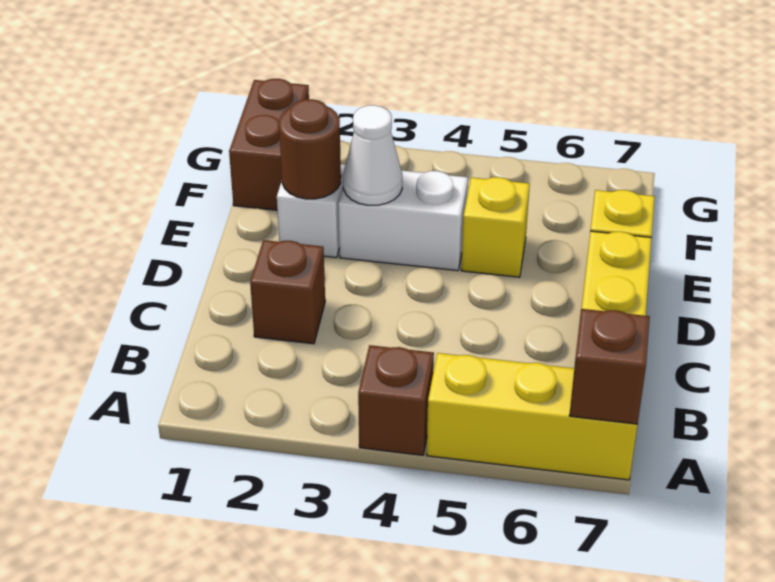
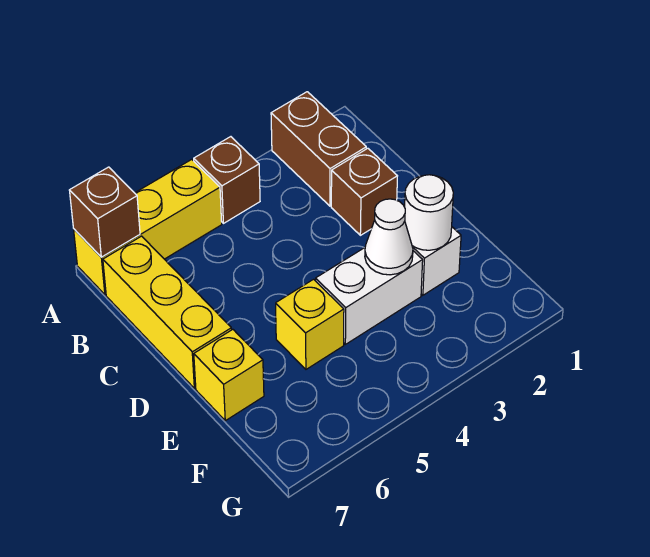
brown round brick E2 level 2 -> white round brick E2 level 2
brown brick F1:G1 level 1 -> brown brick A2:B2 level 1

